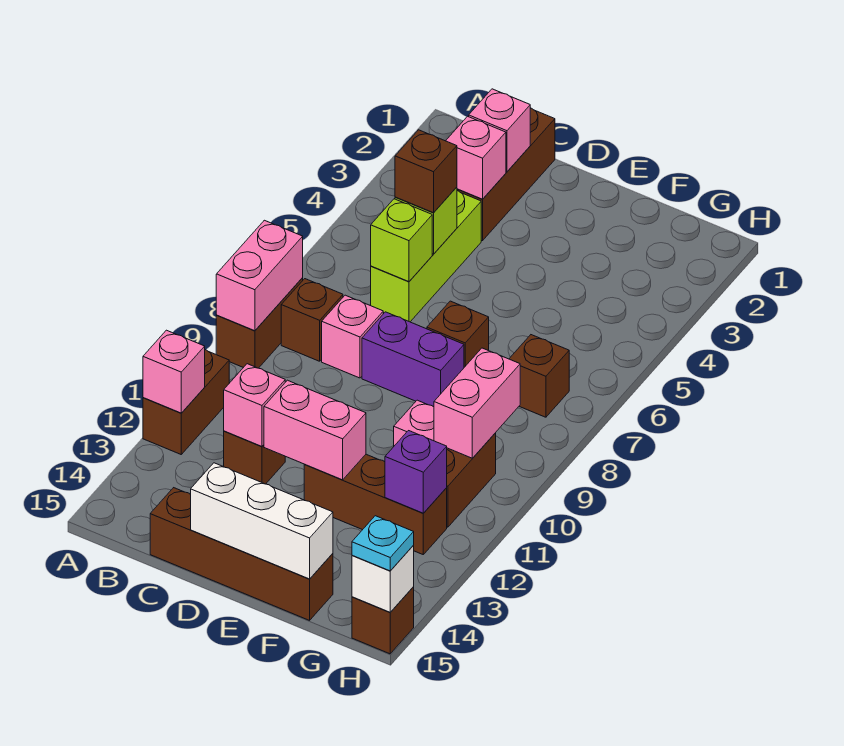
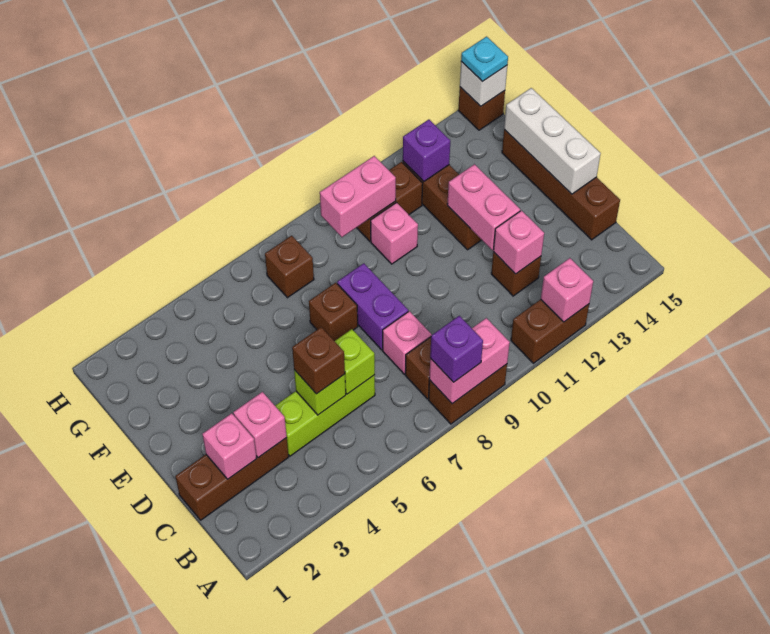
none -> purple brick A8 level 3

